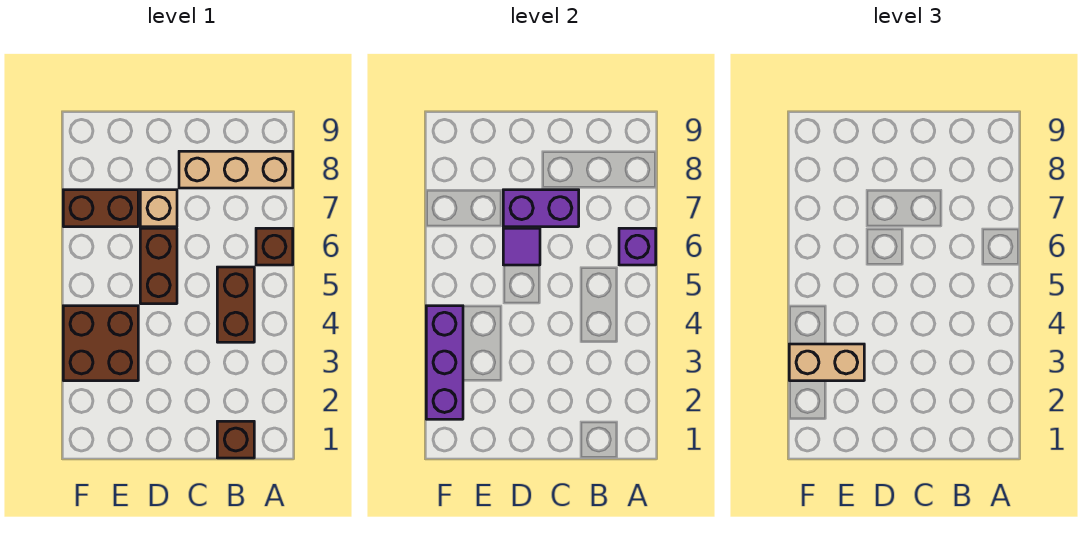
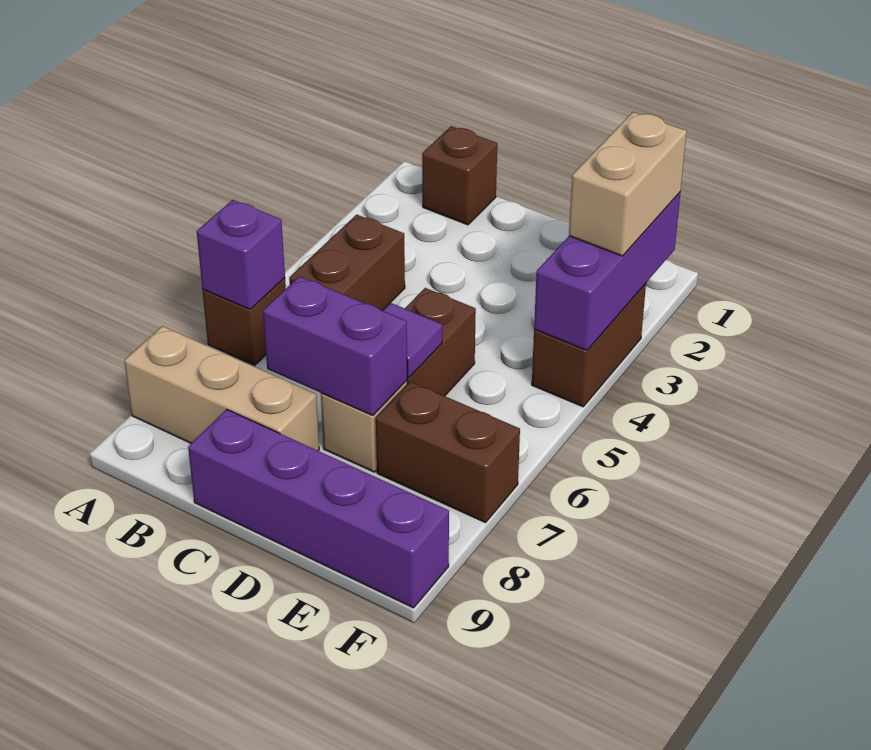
none -> purple brick C9:F9 level 1
brown brick E3:F4 level 1 -> brown brick F3:F4 level 1
tan brick E3:F3 level 3 -> tan brick F2:F3 level 3

